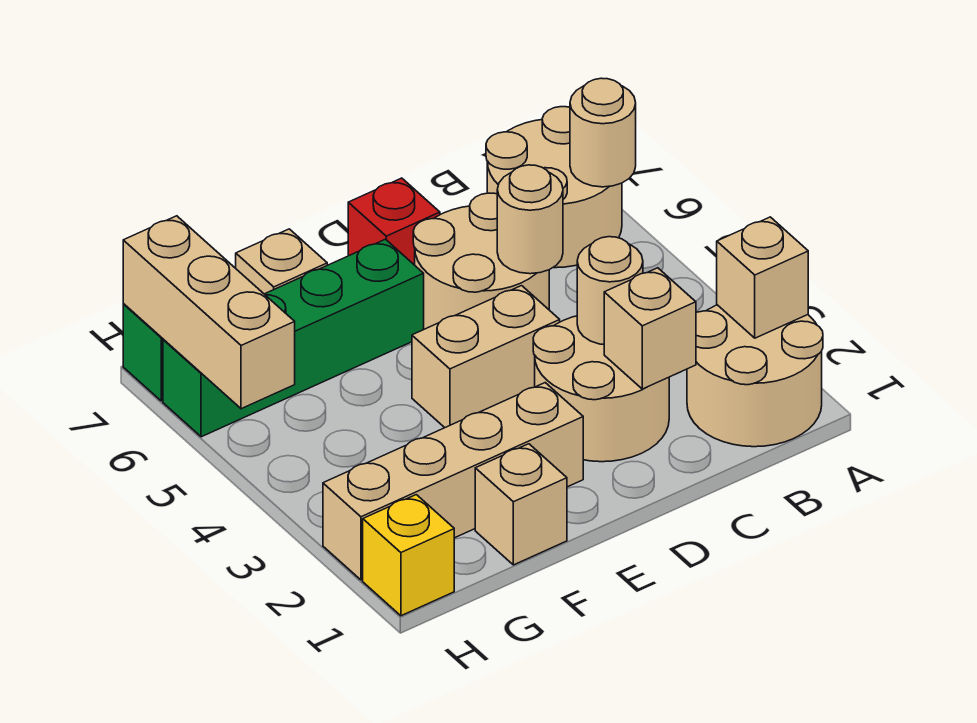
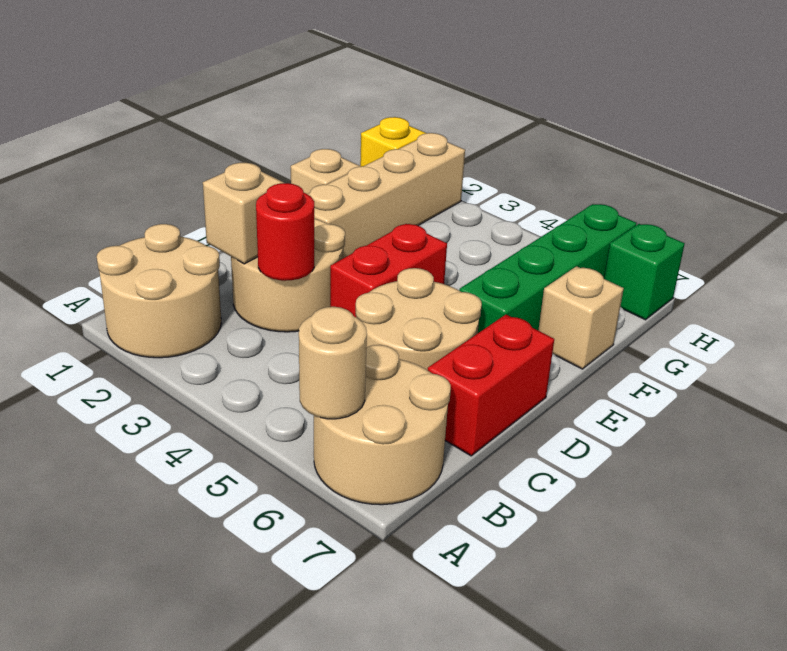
tan brick A2 level 2 -> none
tan round brick C3 level 2 -> red round brick C3 level 2
tan round brick C5 level 2 -> none
tan brick D4:E4 level 1 -> red brick D4:E4 level 1
red brick D7 level 1 -> red brick C7:D7 level 1
tan brick H5:H7 level 2 -> none

